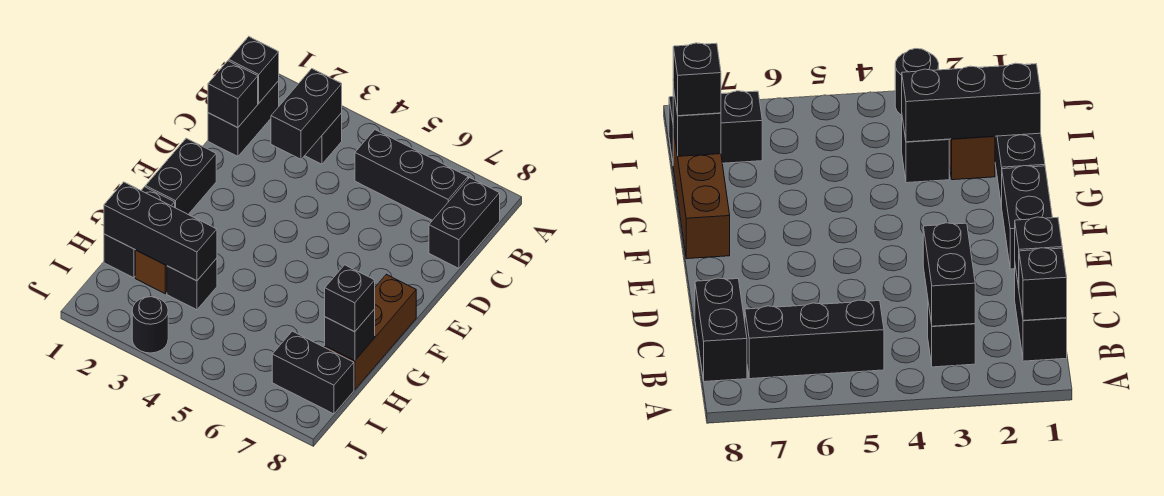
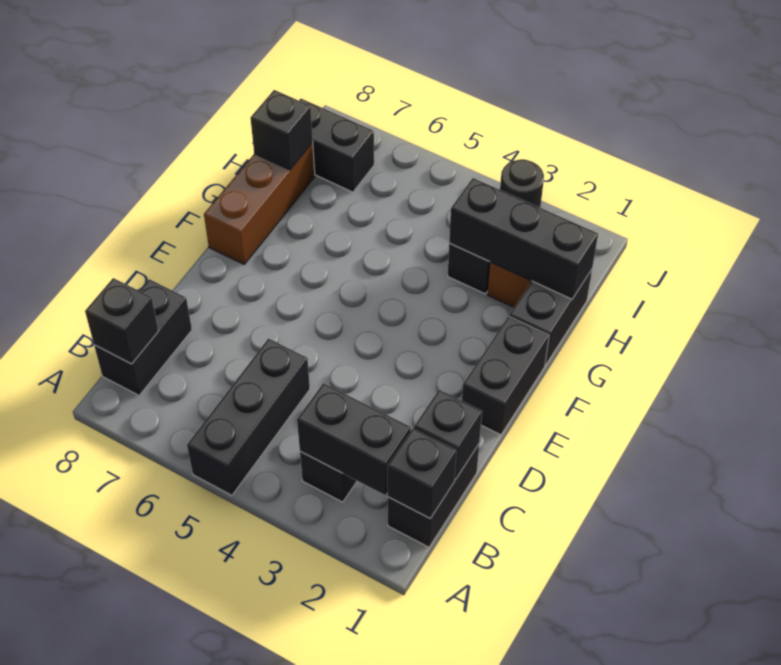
black brick B3:C3 level 2 -> black brick B2:B3 level 2
black brick B5:B7 level 1 -> black brick A5:C5 level 1
black brick H8 level 3 -> black brick B8 level 2

